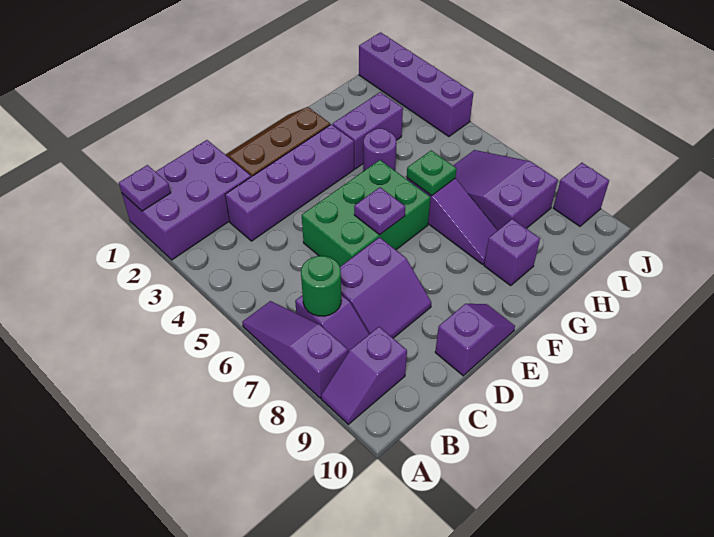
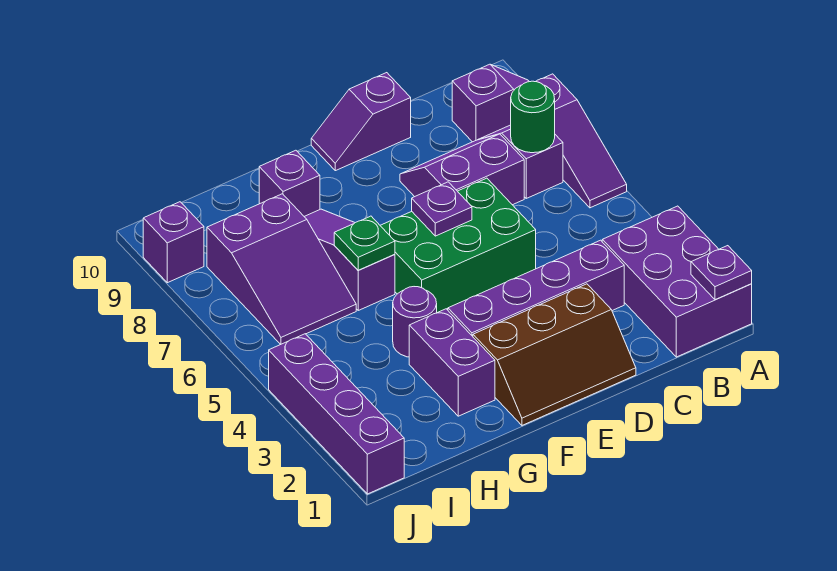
purple brick A1:C2 level 1 -> purple brick A1:B3 level 1
purple brick G3:H3 level 1 -> purple brick G2:G3 level 1

